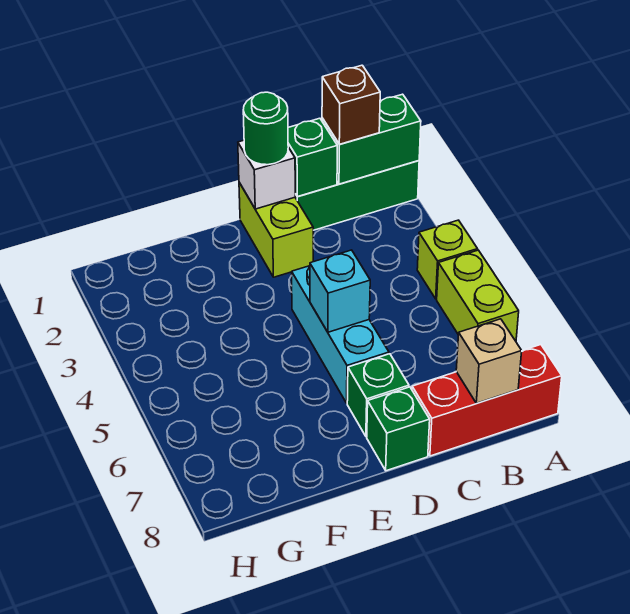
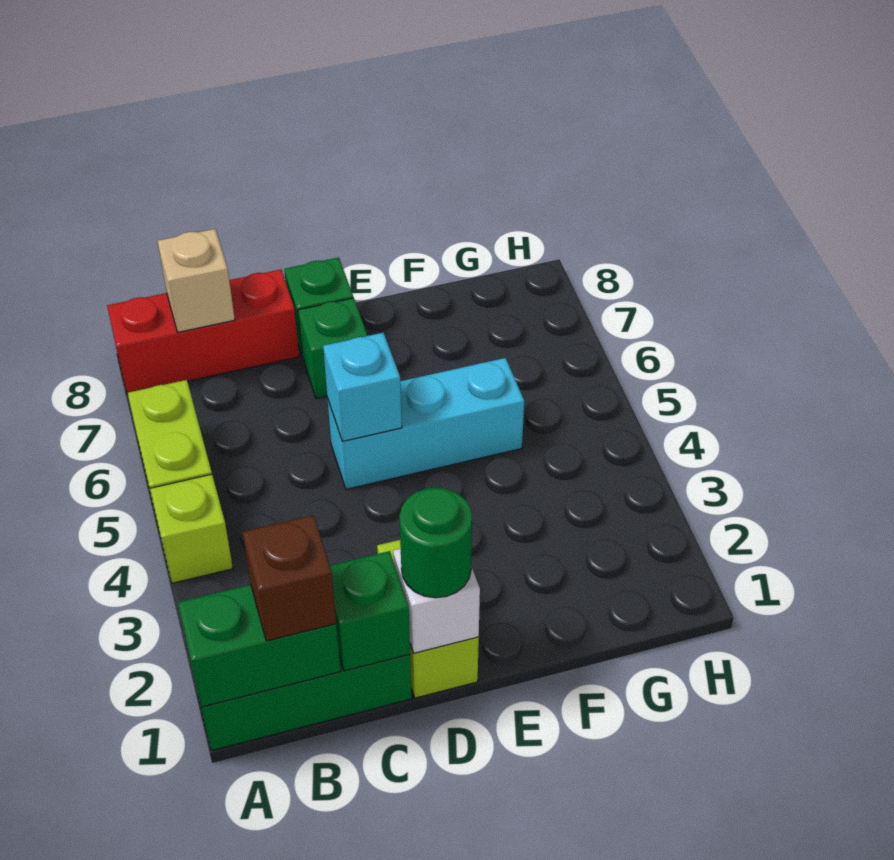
cyan brick D4:D6 level 1 -> cyan brick D5:F5 level 1

